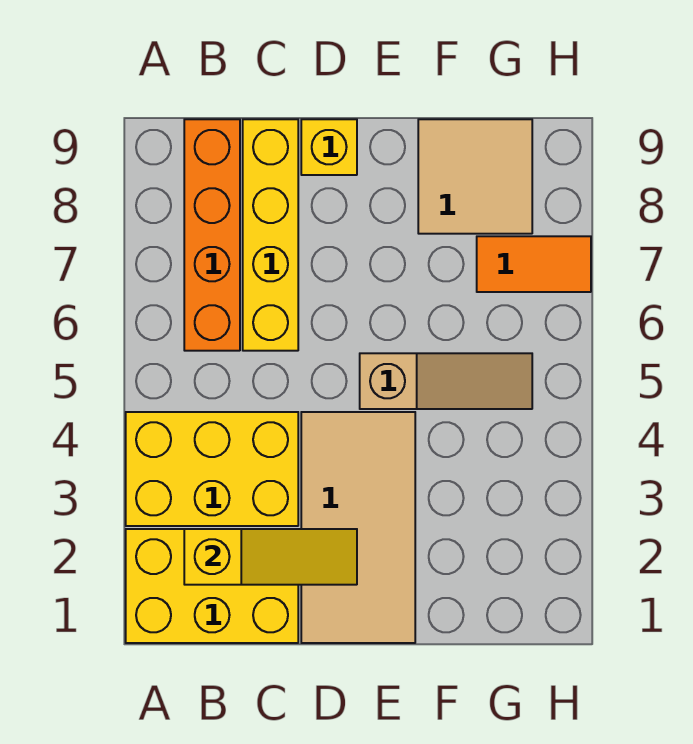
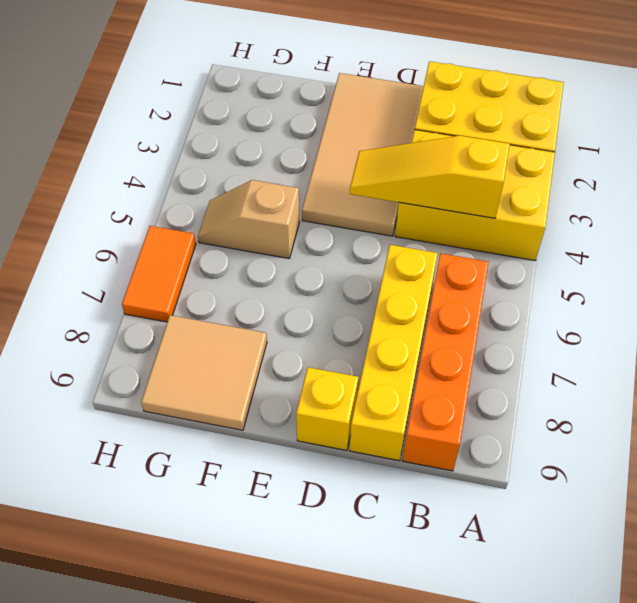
yellow slope B2:D2 level 2 top B -> yellow slope B4:D4 level 2 top B
tan slope E5:G5 level 1 top E -> tan slope F5:G5 level 1 top F
orange tile G7:H7 level 1 -> orange tile H6:H7 level 1

